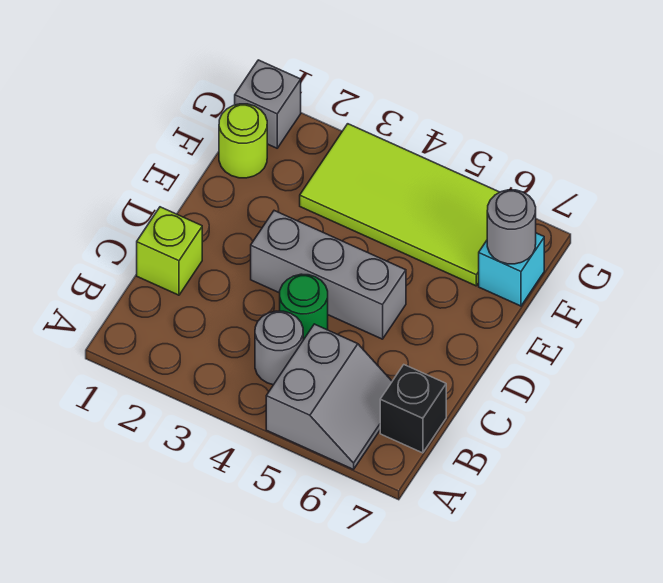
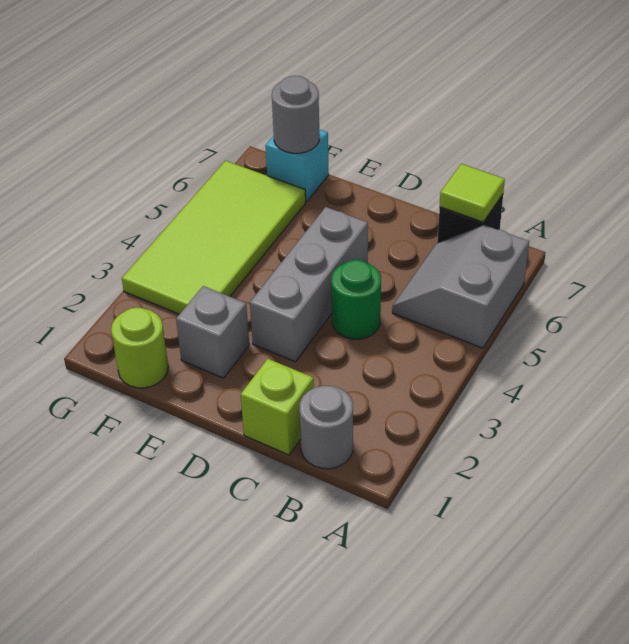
grey slope A5:B6 level 1 top 5 -> grey slope A5:B6 level 1 top A
grey round brick B4 level 1 -> grey round brick B1 level 1
none -> lime tile B7 level 2
grey brick G1 level 1 -> grey brick E2 level 1

